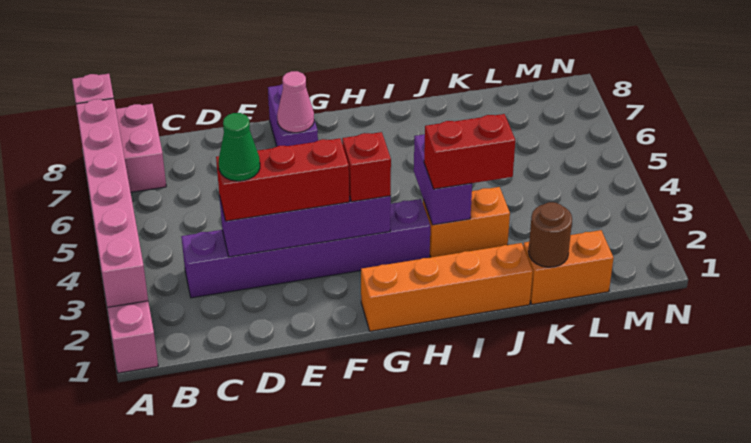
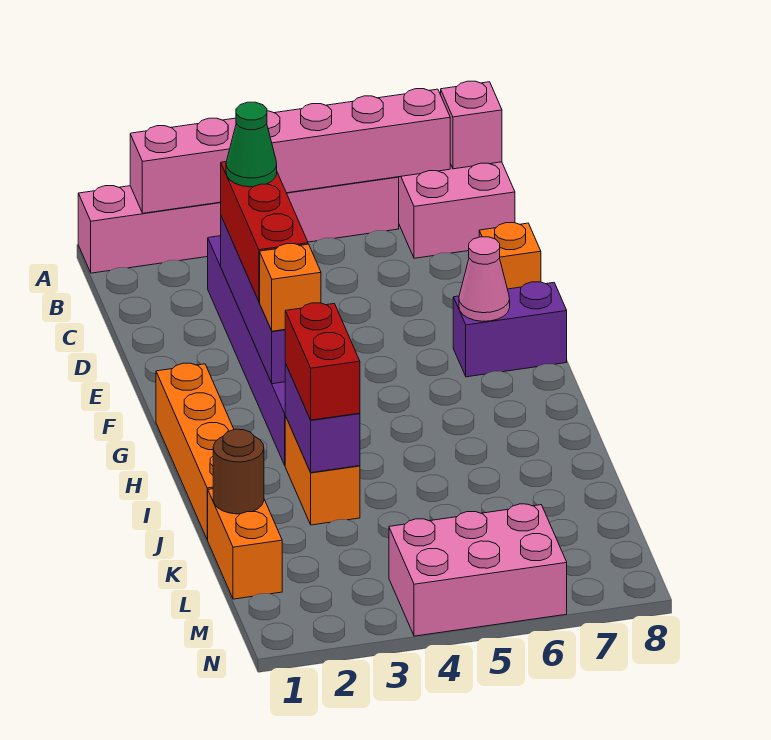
none -> orange brick D8 level 1
red brick G3 level 3 -> orange brick G3 level 3
purple brick I3:I4 level 2 -> purple brick I3:J3 level 2
none -> pink brick M4:N6 level 1

